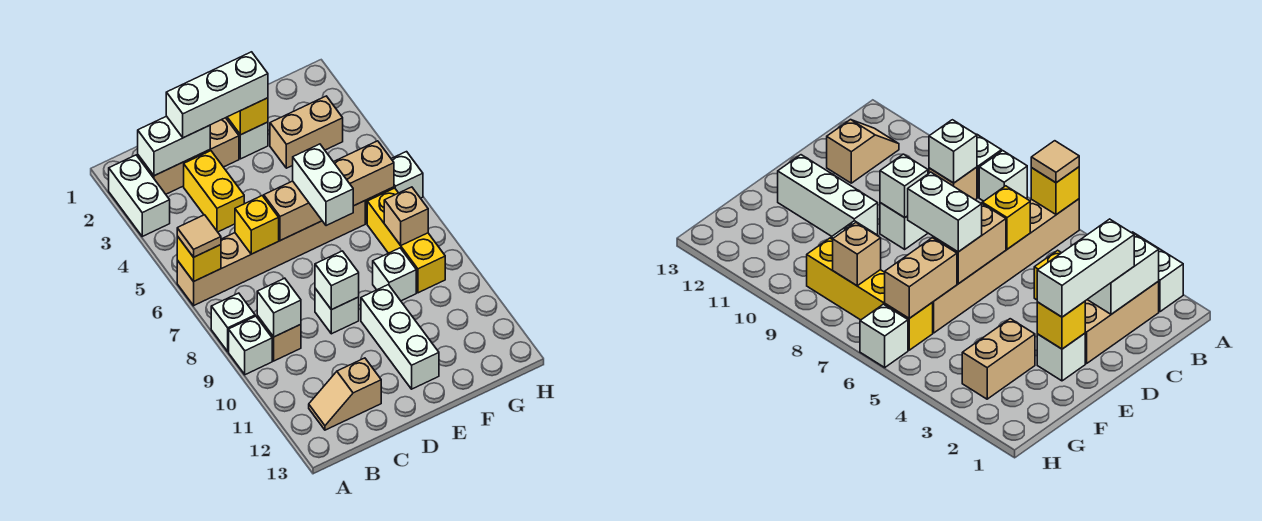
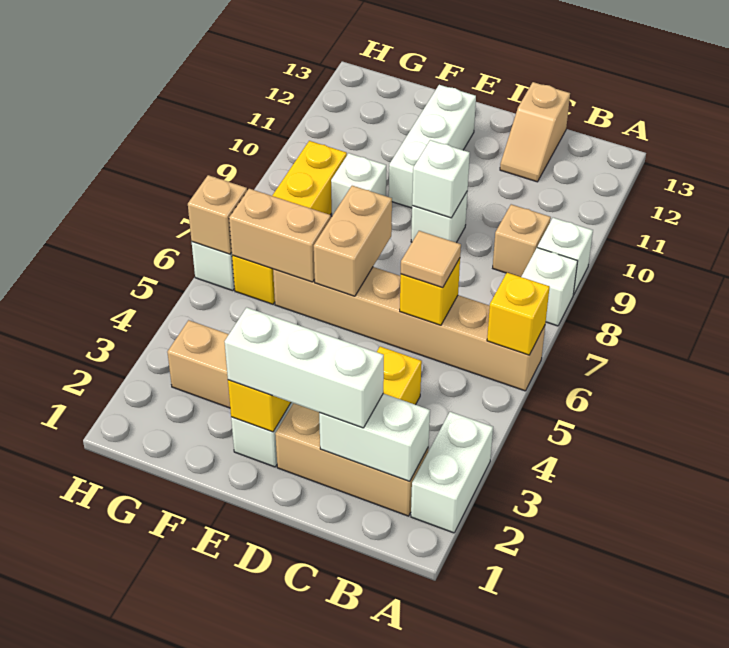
tan tile A6 level 3 -> tan tile C6 level 3
white brick B9 level 2 -> none
tan slope B12:C12 level 1 top C -> tan slope C12:C13 level 1 top 13
tan brick D6:E6 level 2 -> tan brick E6:E7 level 2
white brick E6:E7 level 3 -> none
tan brick G8 level 2 -> tan brick H6 level 2

